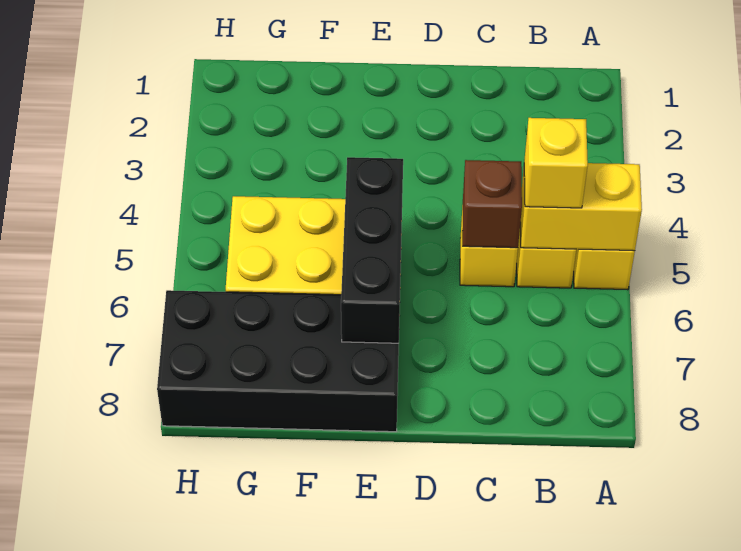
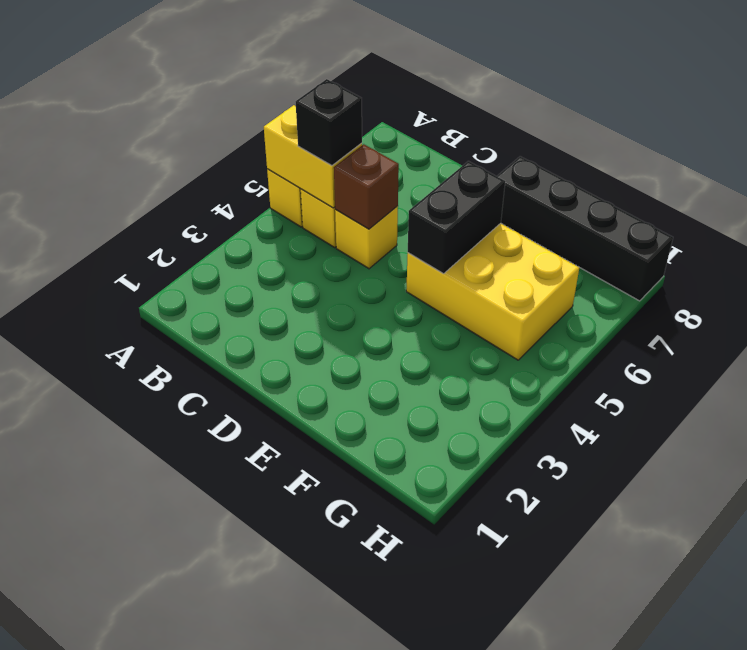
yellow brick B5 level 3 -> black brick B5 level 3
black brick E5:E7 level 2 -> black brick E5:E6 level 2
black brick E7:H8 level 1 -> black brick E8:H8 level 1

